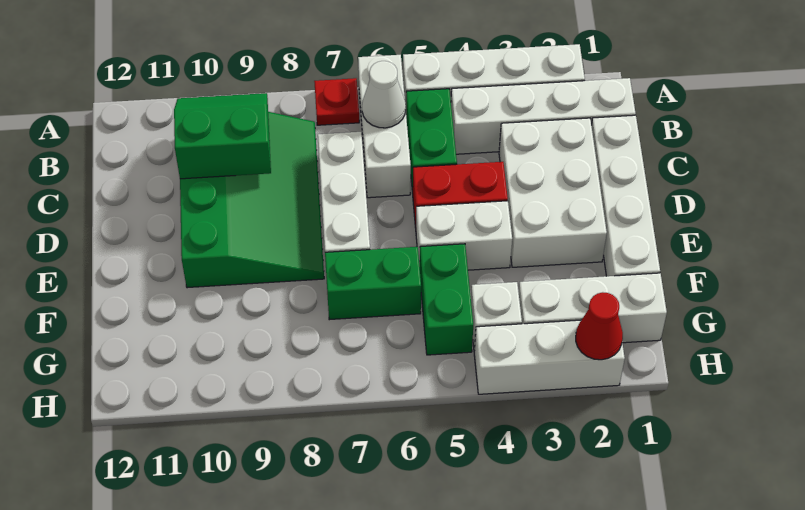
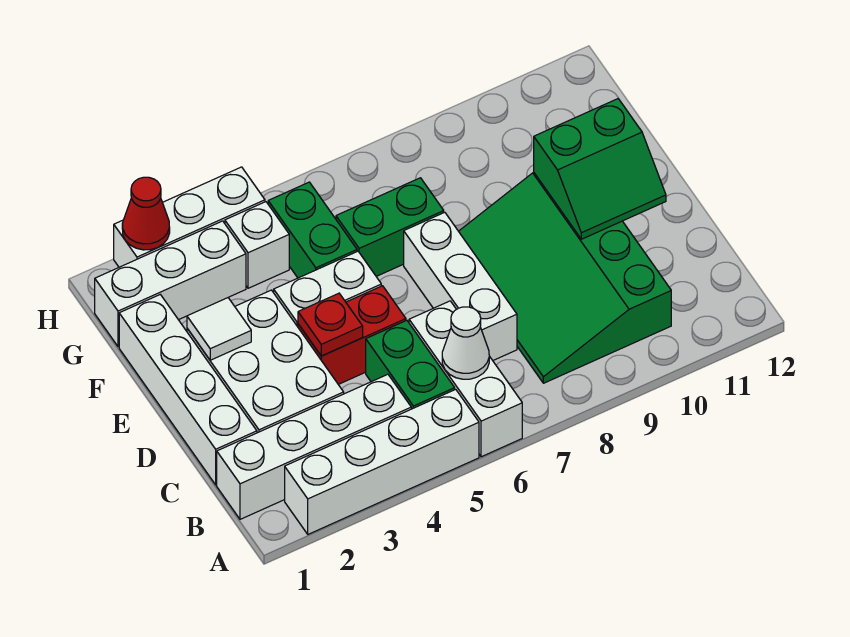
red plate A7 level 1 -> red plate D4 level 2
green slope B9:C10 level 2 top C -> green slope D10:E11 level 2 top E
none -> white tile E2 level 2

